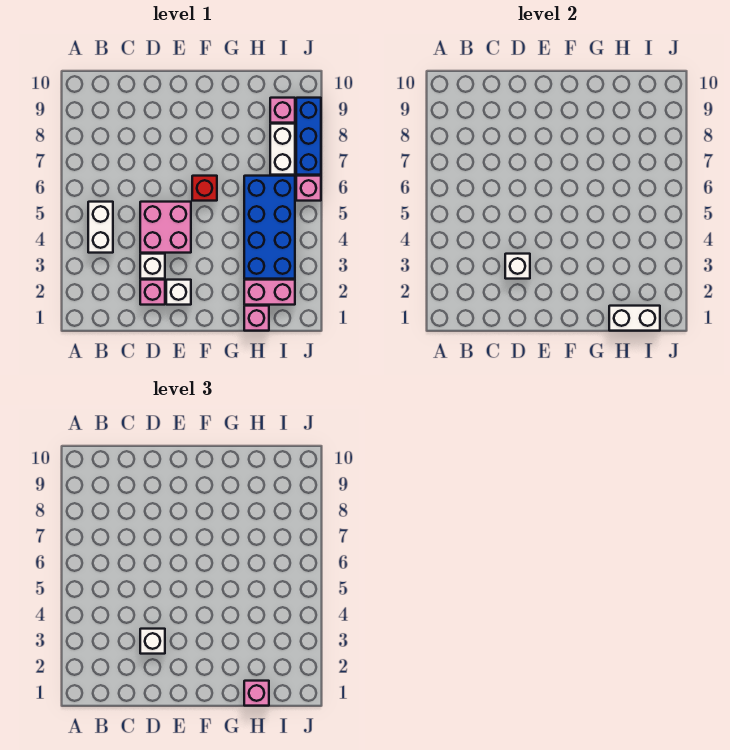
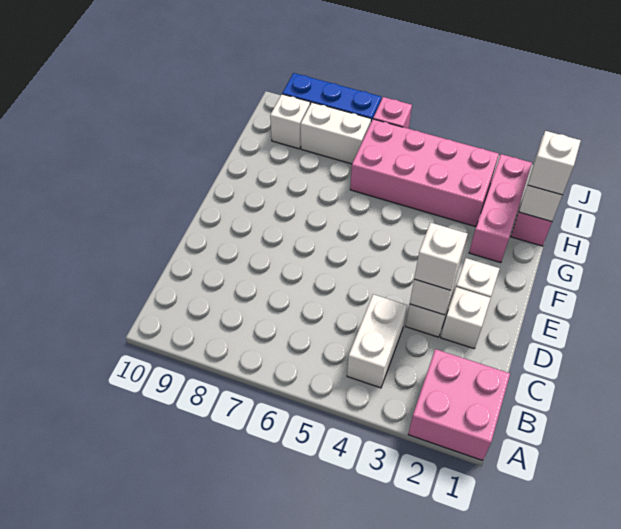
white brick B4:B5 level 1 -> white brick B4:C4 level 1
pink brick D2 level 1 -> white brick D2 level 1
pink brick D4:E5 level 1 -> pink brick A1:B2 level 1
red brick F6 level 1 -> none
pink brick H1 level 3 -> white brick H1 level 3
pink brick H2:I2 level 1 -> pink brick G2:I2 level 1
blue brick H3:I6 level 1 -> pink brick H3:I6 level 1
pink brick I9 level 1 -> white brick I9 level 1

